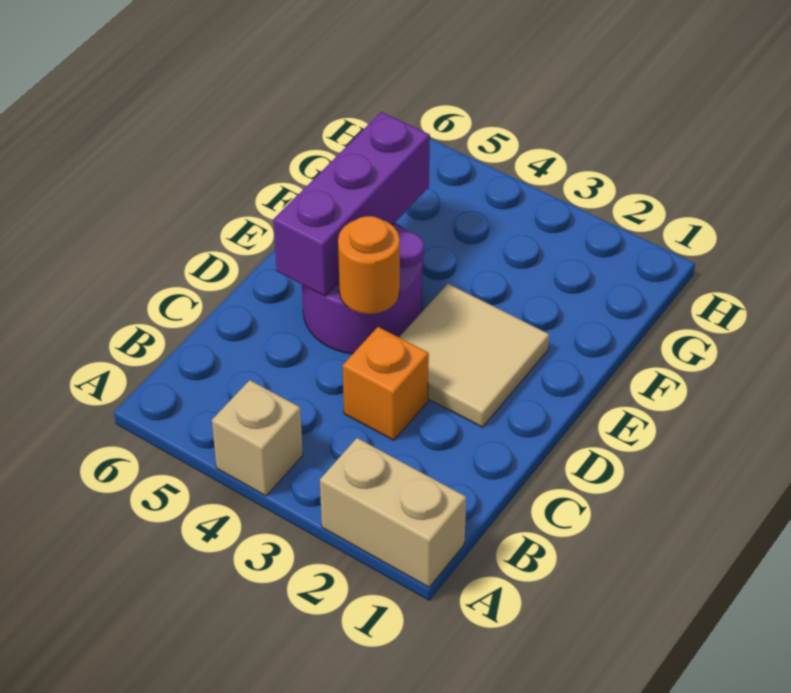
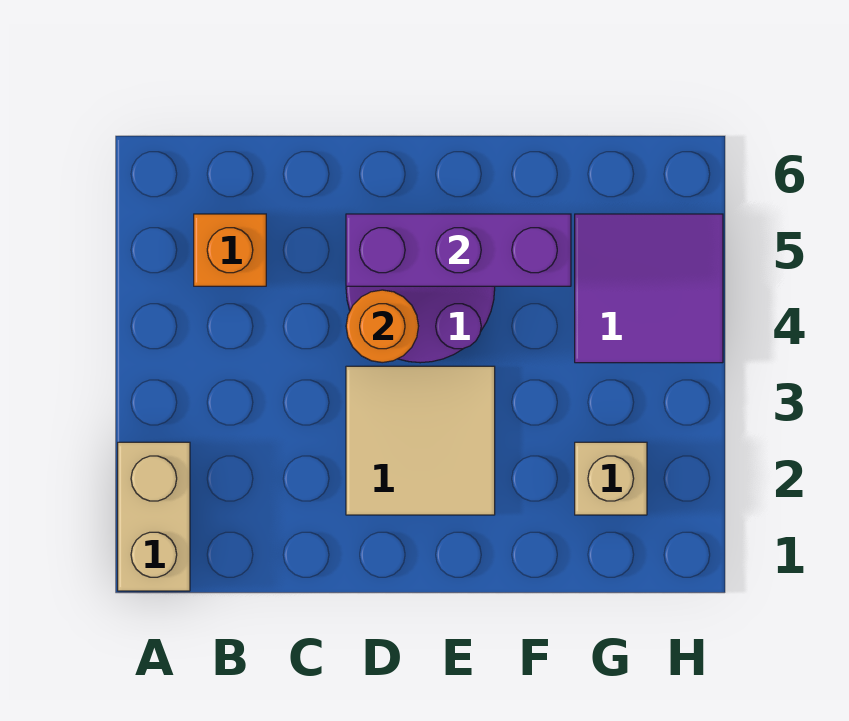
tan brick A4 level 1 -> tan brick G2 level 1
orange brick C3 level 1 -> orange brick B5 level 1
none -> purple tile G4:H5 level 1

